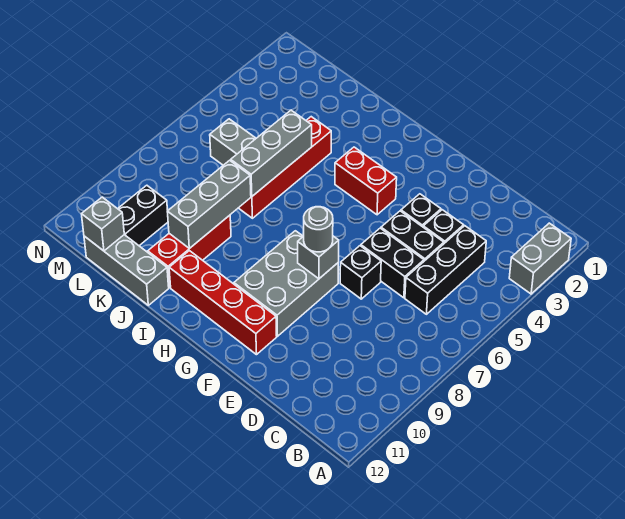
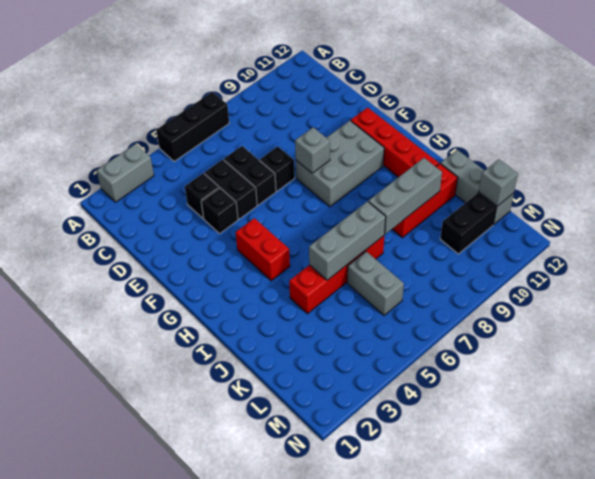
black brick C4:C6 level 1 -> black brick A5:A7 level 1
grey round brick F8 level 3 -> none

